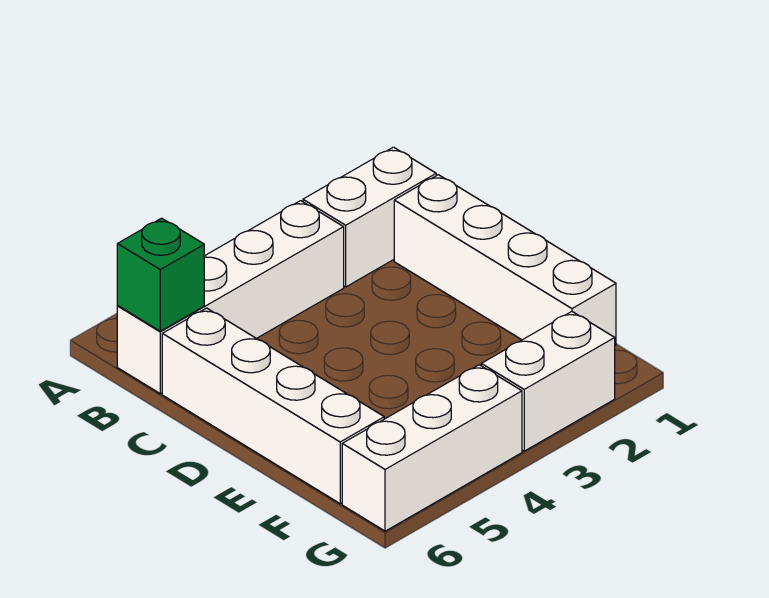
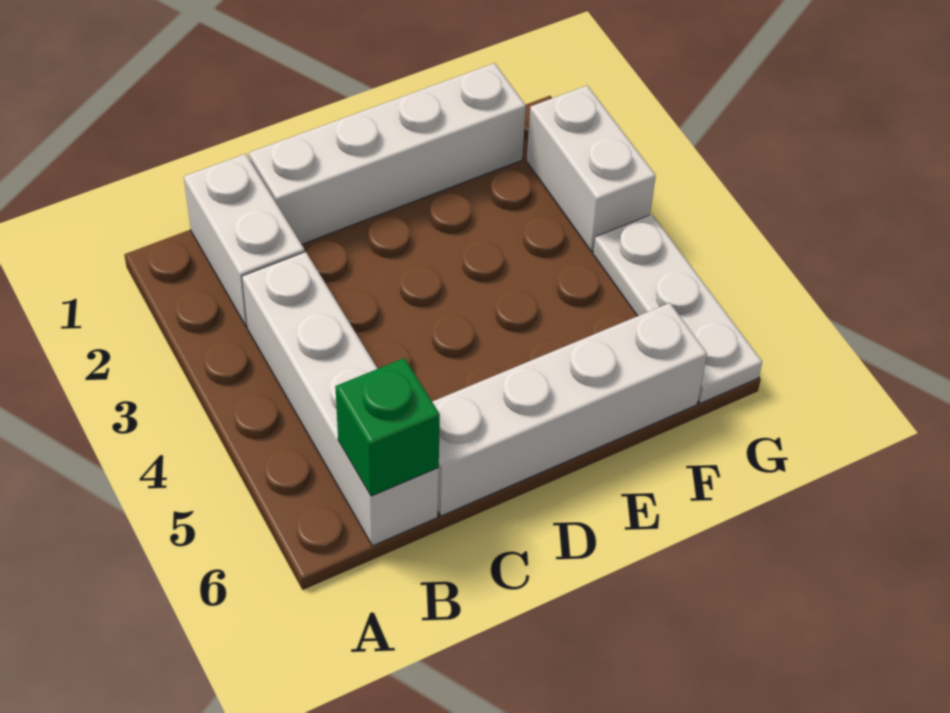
white brick G4:G6 level 1 -> white plate G4:G6 level 1

